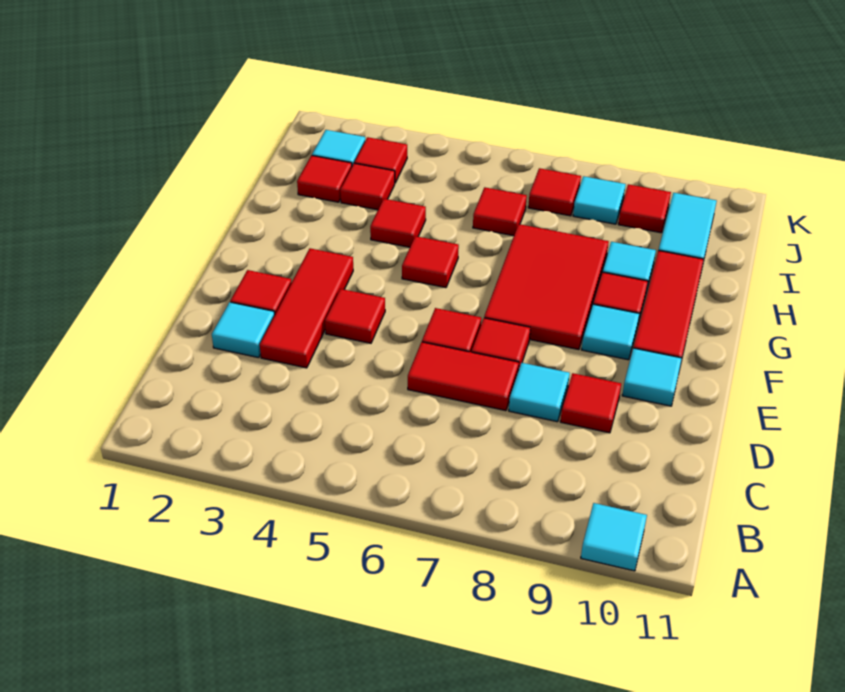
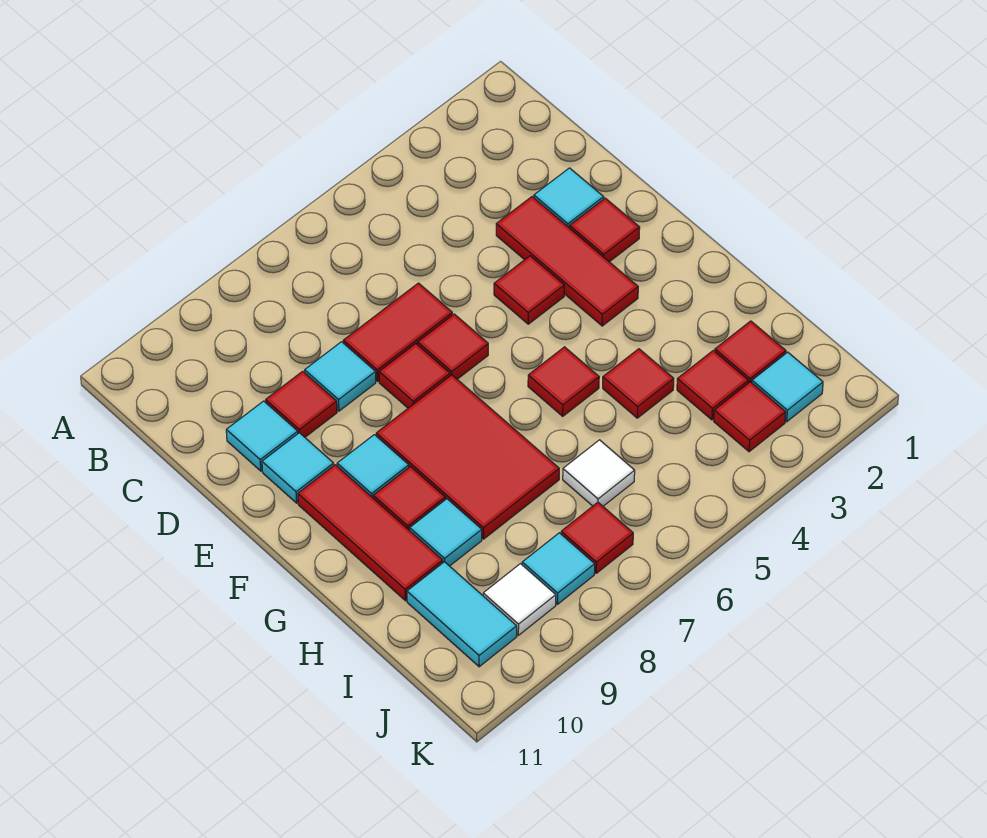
cyan tile A10 level 1 -> cyan tile D10 level 1
red tile I6 level 1 -> white tile I6 level 1
red tile J9 level 1 -> white tile J9 level 1

